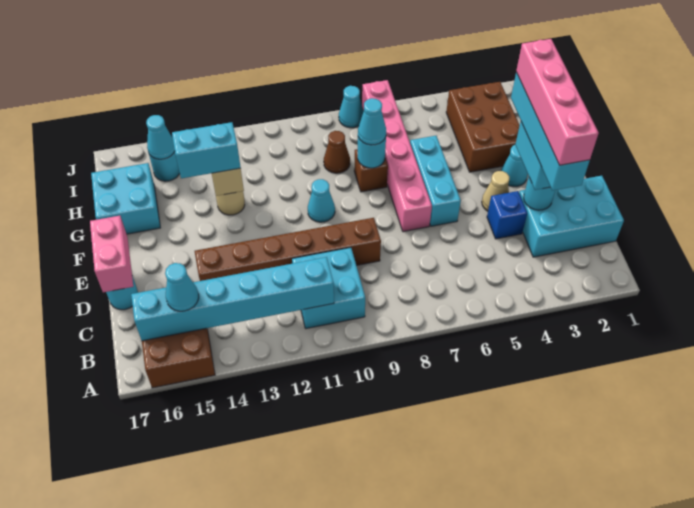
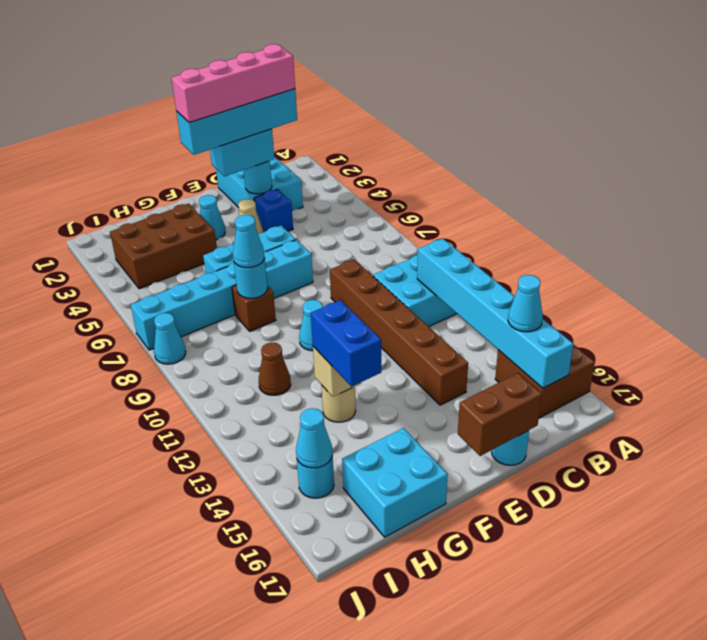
pink brick D17:E17 level 2 -> brown brick D17:E17 level 2
pink brick E7:J7 level 1 -> cyan brick E7:J7 level 1
cyan brick G13:G14 level 3 -> blue brick G13:G14 level 3
brown cone H9 level 1 -> brown cone H11 level 1

